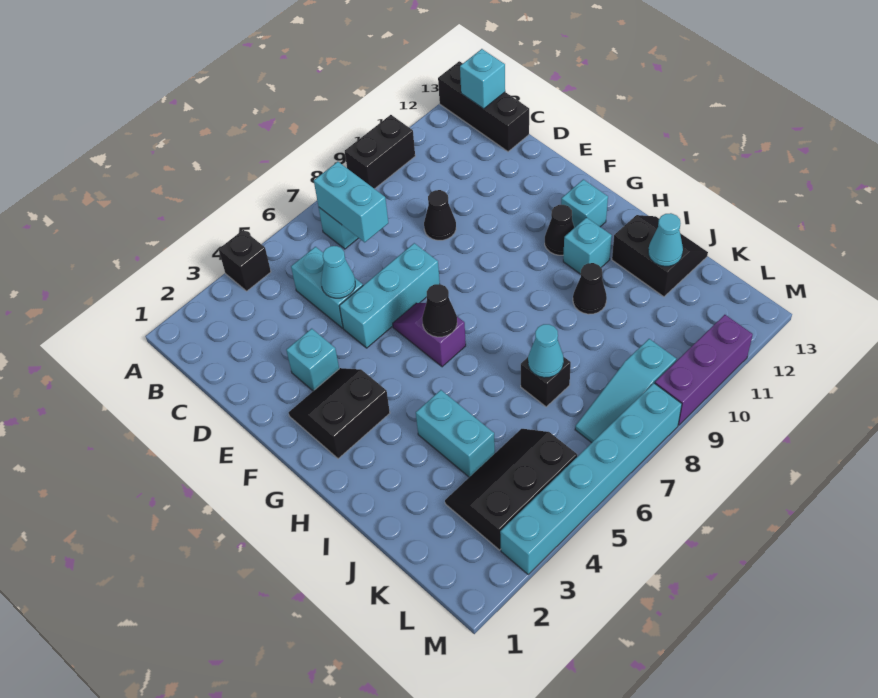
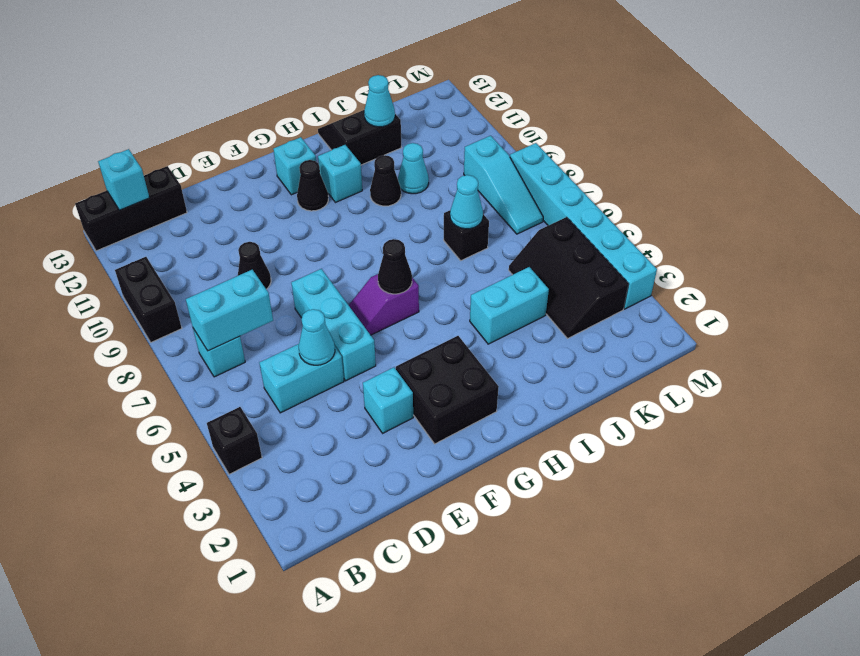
black slope F2:G3 level 1 top G -> black brick F2:G3 level 1
none -> cyan cone J10 level 1
purple brick M9:M11 level 1 -> none

